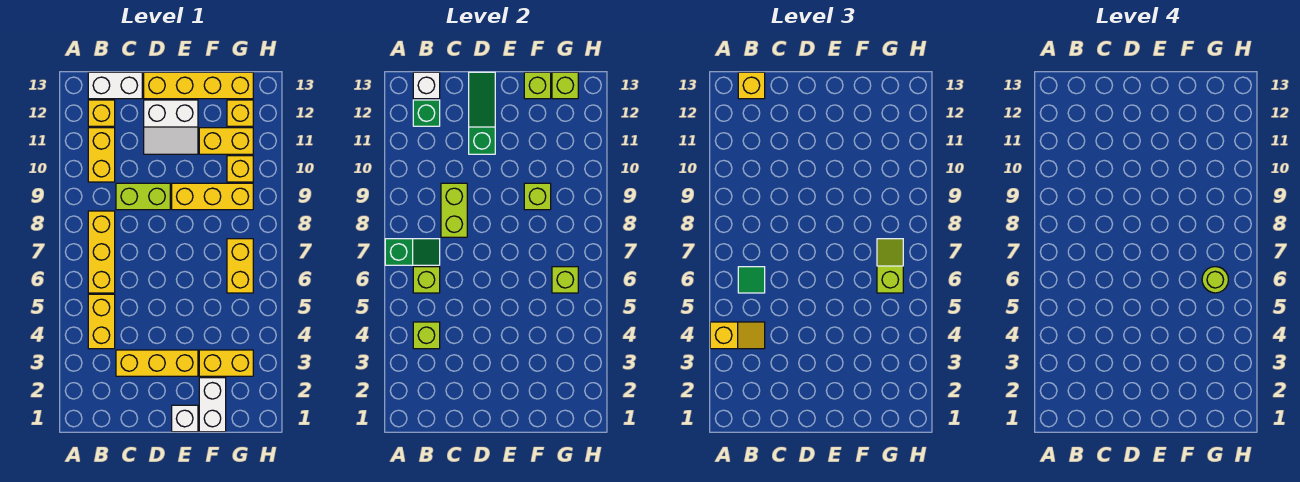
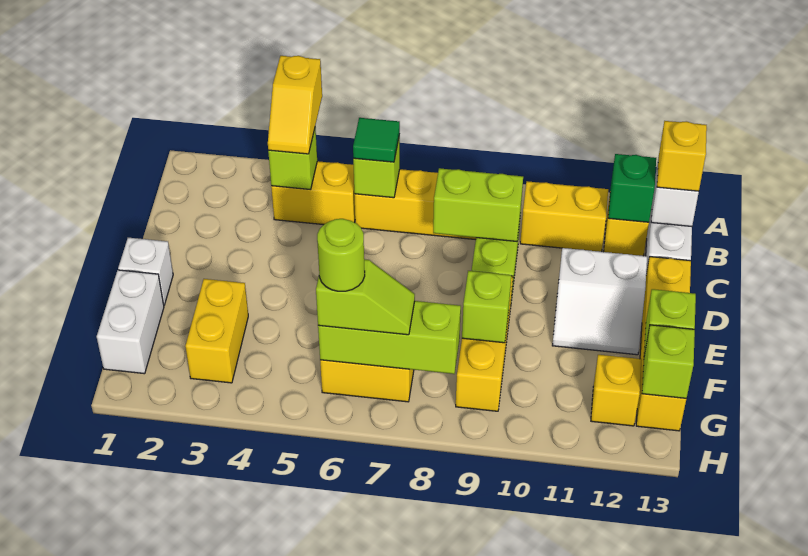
green slope A7:B7 level 2 top A -> none
yellow brick C3:E3 level 1 -> none
white slope D11:E12 level 1 top 12 -> white slope D11:E12 level 1 top D
green slope D11:D13 level 2 top 11 -> none
white brick F1:F2 level 1 -> white brick F1:G1 level 1
yellow brick F11:G11 level 1 -> none
lime brick G6 level 2 -> lime brick G6:G8 level 2
yellow brick G10 level 1 -> none

